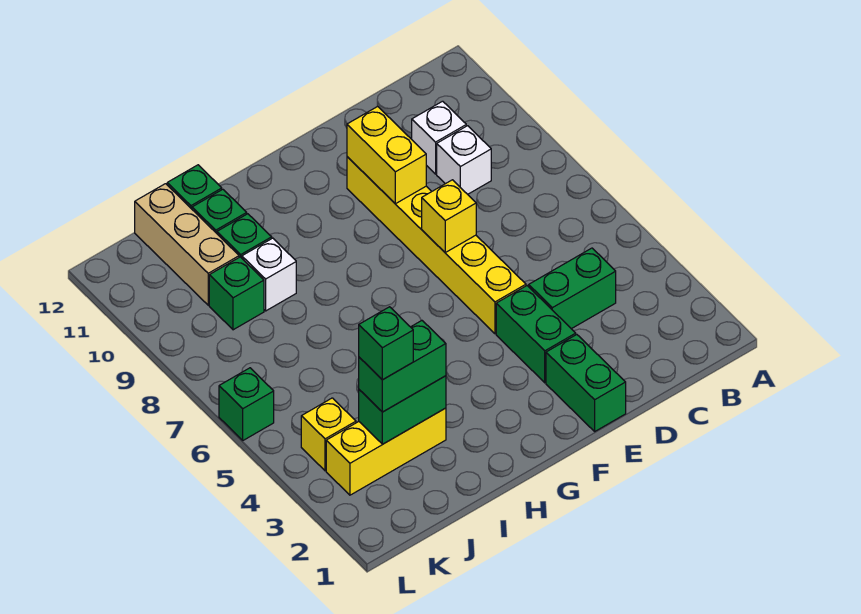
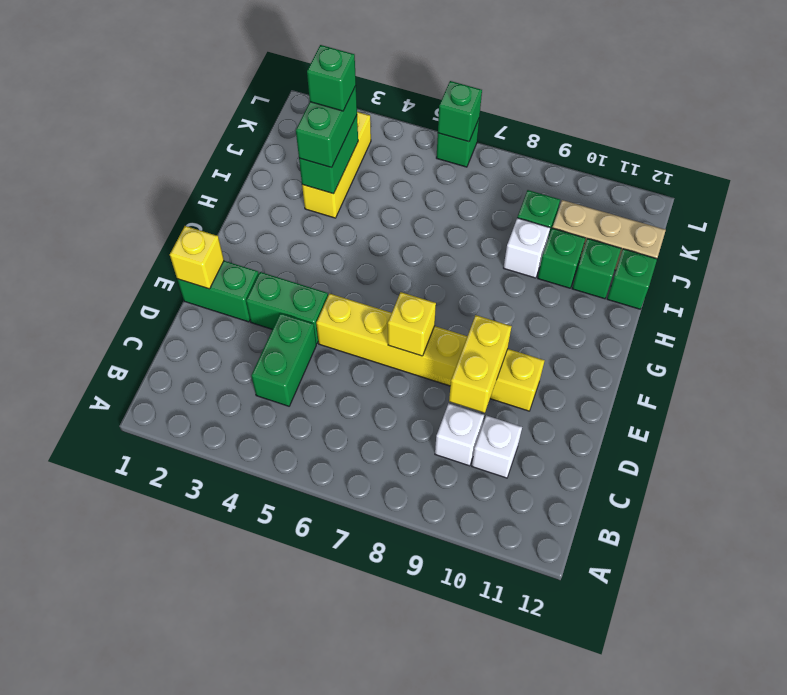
yellow brick E9:E10 level 2 -> yellow brick D9:E9 level 2
yellow brick K4 level 1 -> yellow brick E1 level 2
none -> green brick L6 level 2

